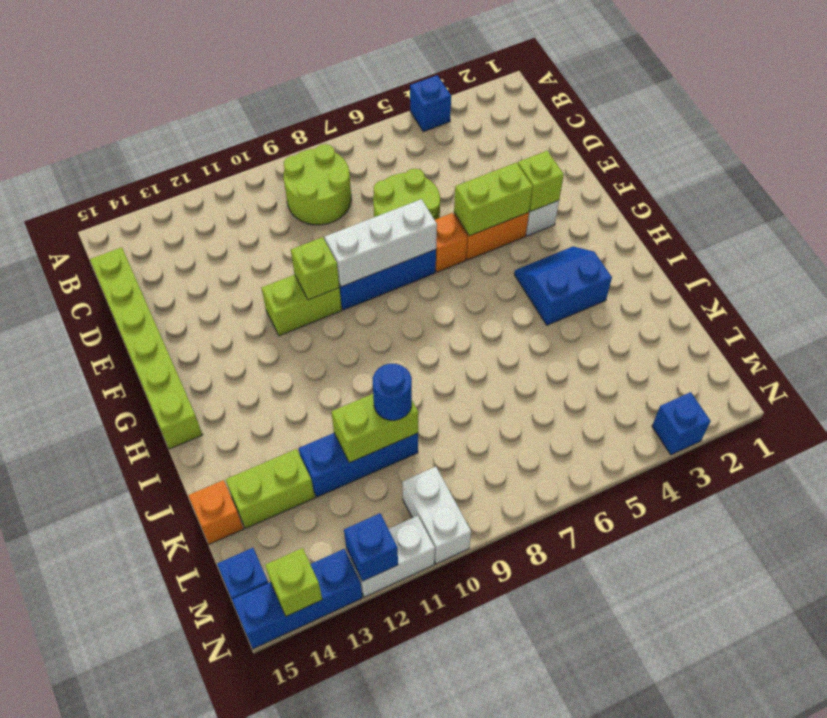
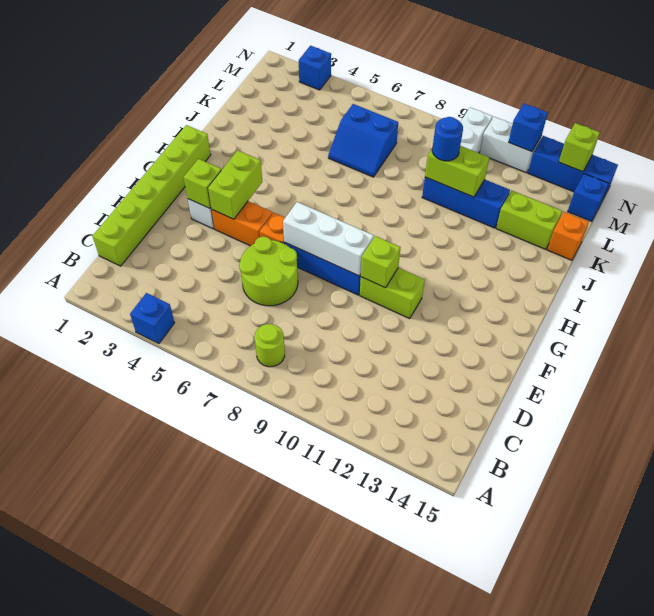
lime round brick B8:C9 level 1 -> lime round brick B8 level 1
lime brick C15:H15 level 1 -> lime brick C1:H1 level 1
lime brick F4:F5 level 2 -> lime brick F4:G4 level 2
blue slope H3:I4 level 1 top I -> blue slope K6:L7 level 1 top L

